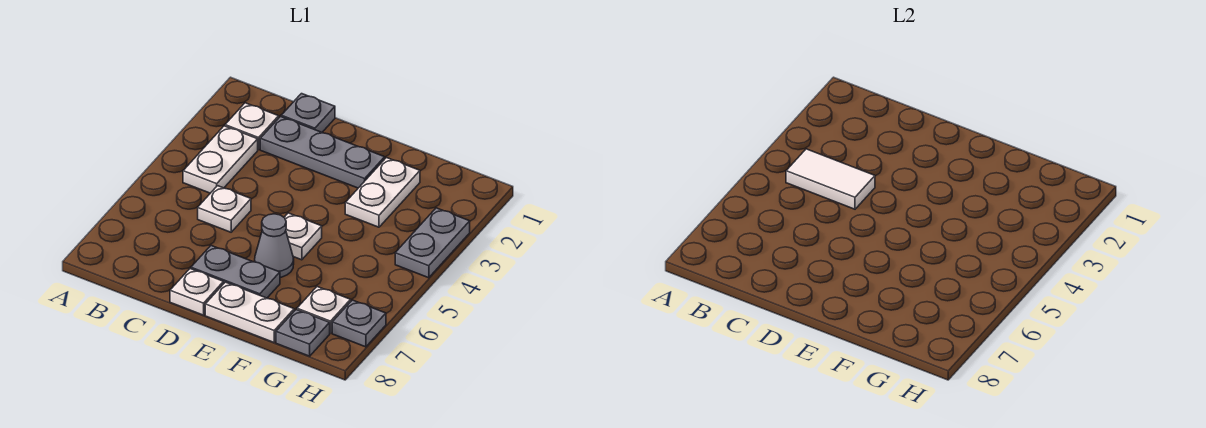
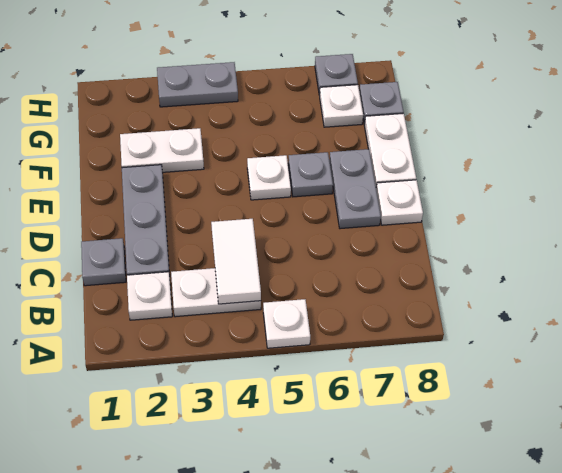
white plate C5 level 1 -> white plate A5 level 1
grey cone E6 level 1 -> grey plate E6 level 1

